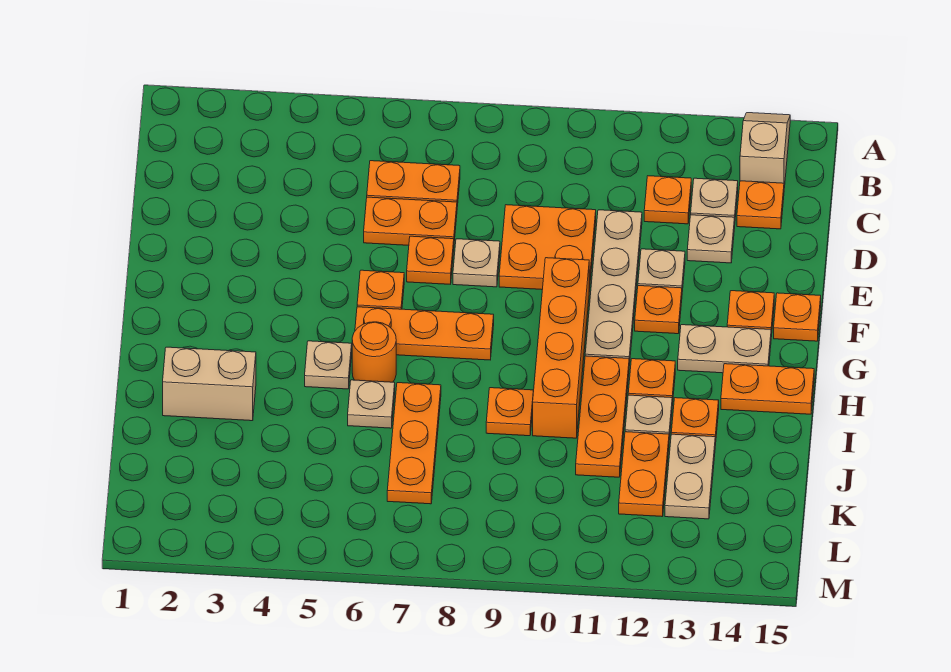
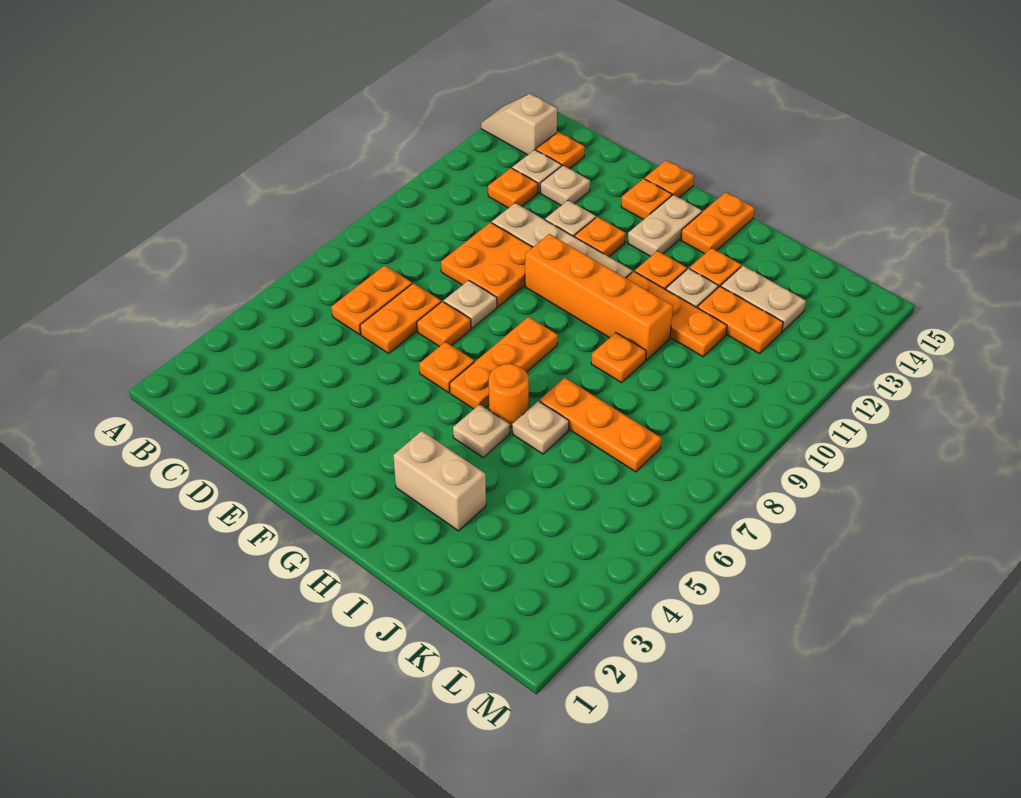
tan brick I2:I3 level 1 -> tan brick H3:I3 level 1

